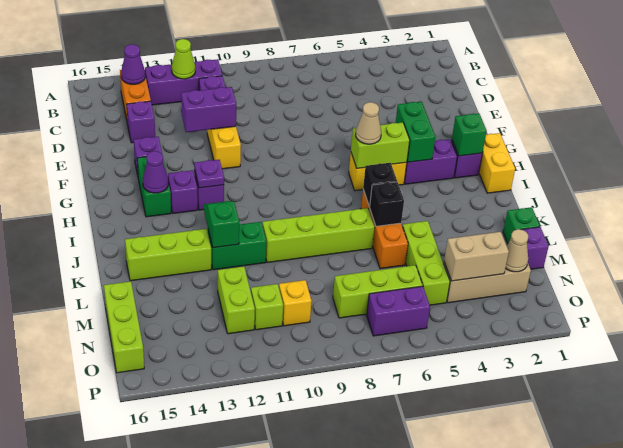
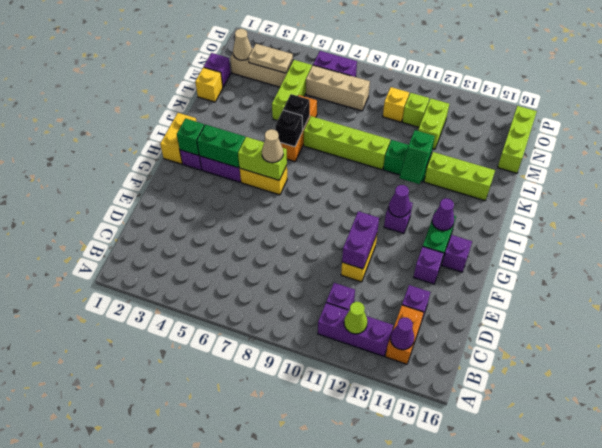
purple brick E11:E12 level 2 -> purple brick E11:F11 level 2
green brick G4:H4 level 2 -> green brick H3:H4 level 2
purple plate H12 level 2 -> purple cone H12 level 2
purple brick H13 level 1 -> purple brick G15 level 1
green brick L1 level 1 -> yellow brick L1 level 1
tan brick N3:N4 level 2 -> tan plate N3:N4 level 2
lime brick N6:N8 level 1 -> tan brick N6:N8 level 1

